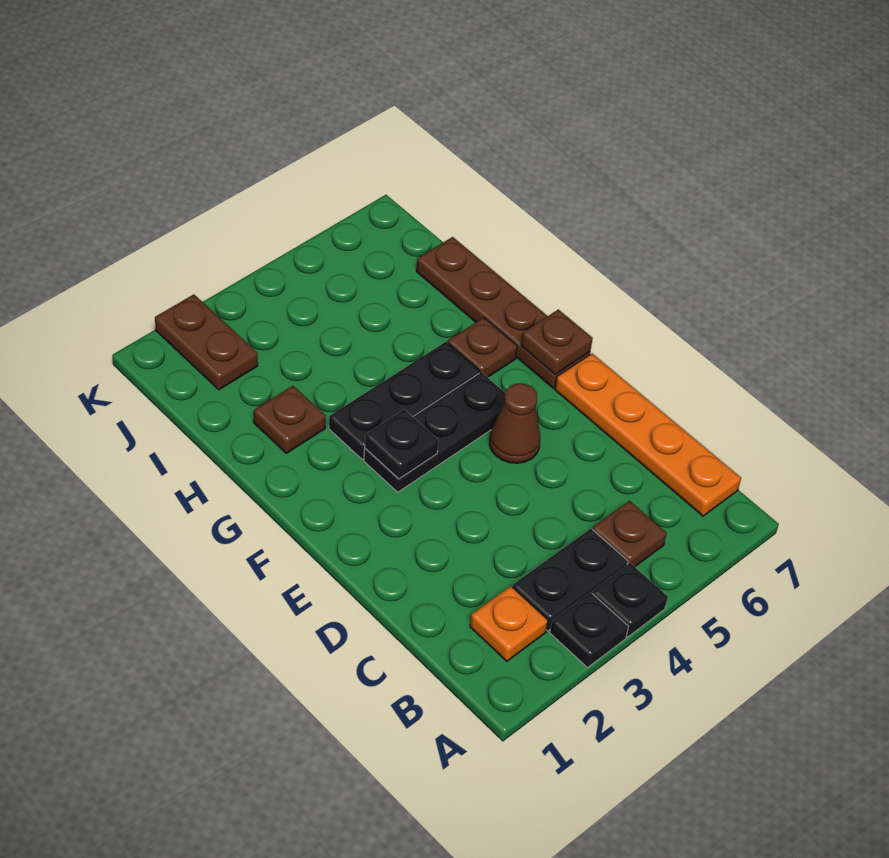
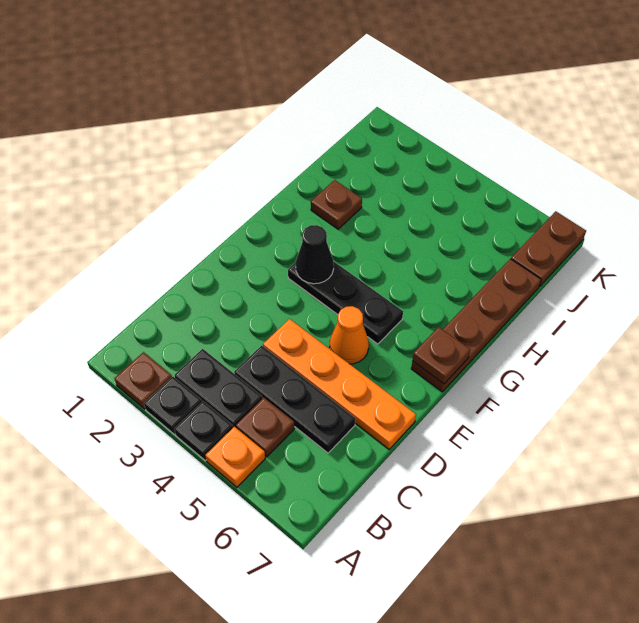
orange plate B2 level 1 -> orange plate A5 level 1
orange plate B7:E7 level 1 -> orange plate D4:D7 level 1
brown cone E5 level 1 -> orange cone E5 level 1
black plate F3 level 2 -> black cone F3 level 2
black plate G3:G5 level 1 -> black plate C4:C6 level 1
brown plate G6 level 1 -> brown plate A2 level 1
brown plate J2:K2 level 1 -> brown plate J7:K7 level 1

